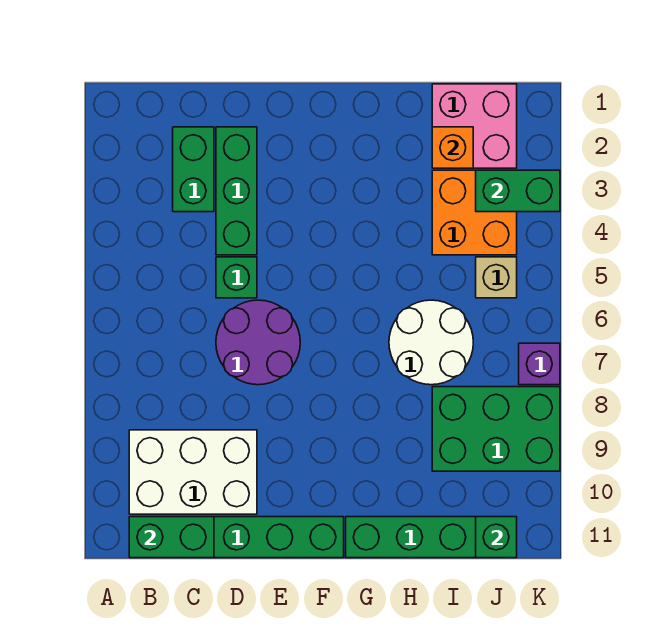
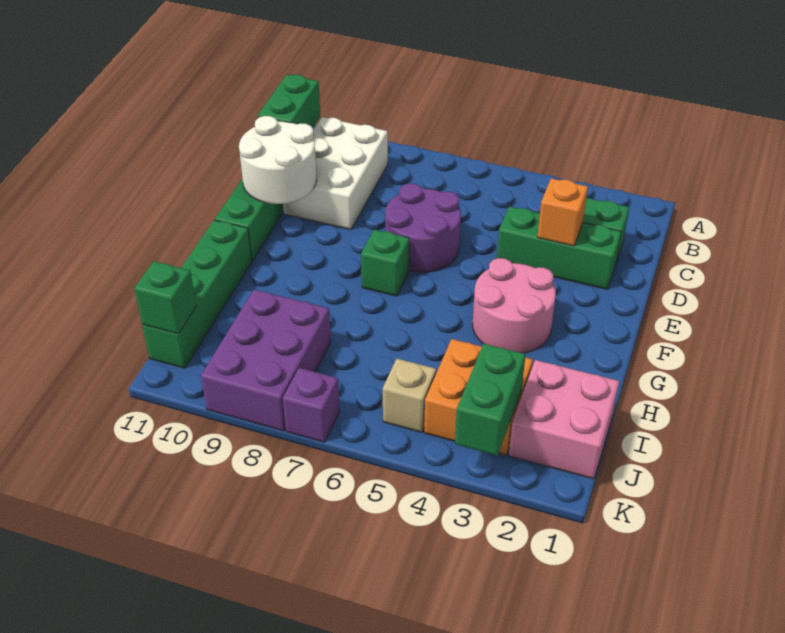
green brick D5 level 1 -> green brick F7 level 1
none -> pink round brick F3:G4 level 1
white round brick H6:I7 level 1 -> white round brick D10:E11 level 2
orange brick I2 level 2 -> orange brick D3 level 2
green brick I8:K9 level 1 -> purple brick I8:K9 level 1

